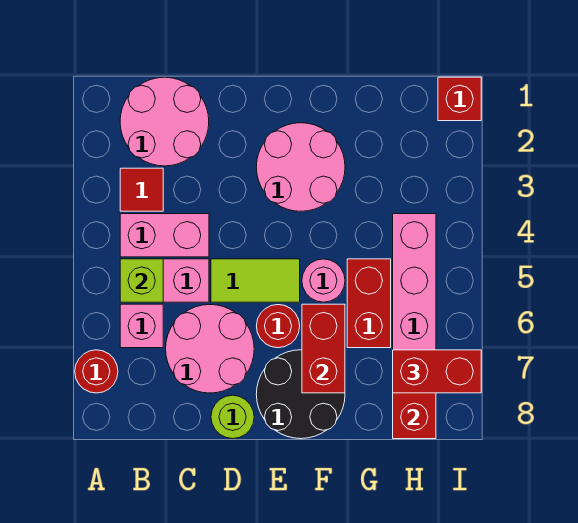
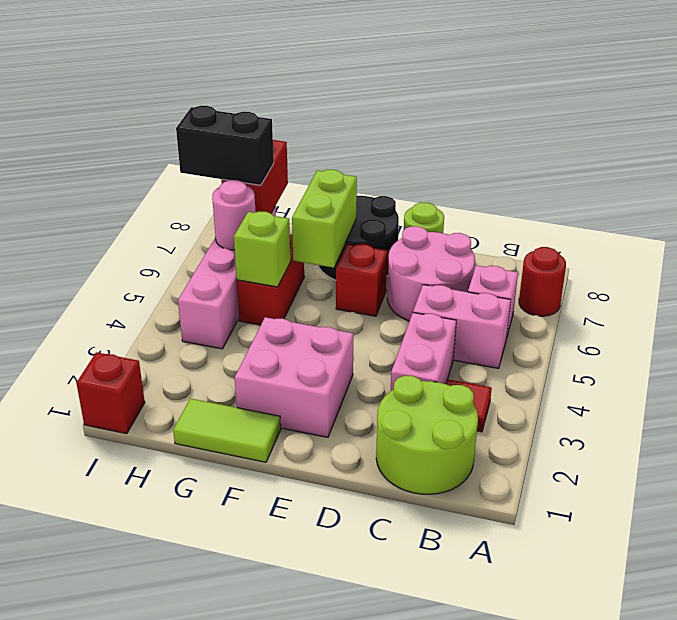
pink round brick B1:C2 level 1 -> lime round brick B1:C2 level 1
pink brick B4:C4 level 1 -> pink brick C3:C4 level 1
lime brick B5 level 2 -> lime brick G5 level 2
lime tile D5:E5 level 1 -> lime tile F1:G1 level 1
pink round brick E2:F3 level 1 -> pink brick E2:F3 level 1
red round brick E6 level 1 -> red brick E6 level 1
pink round brick F5 level 1 -> pink round brick H6 level 2
red brick F6:F7 level 2 -> lime brick F6:F7 level 2
red brick H7:I7 level 3 -> black brick H7:I7 level 3

